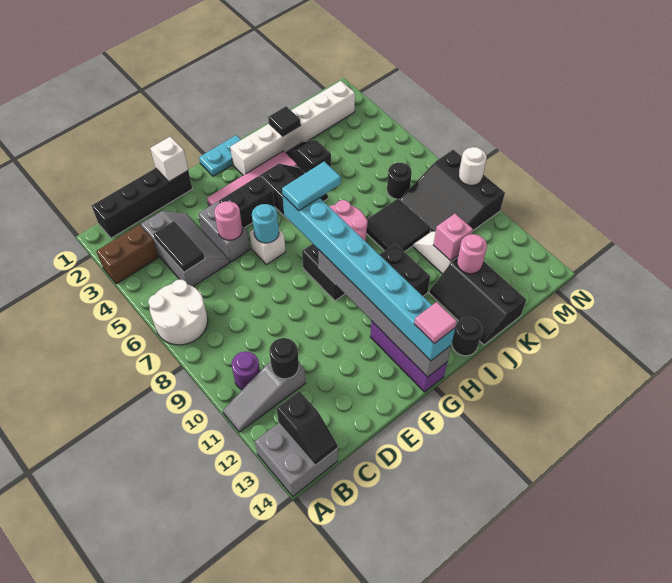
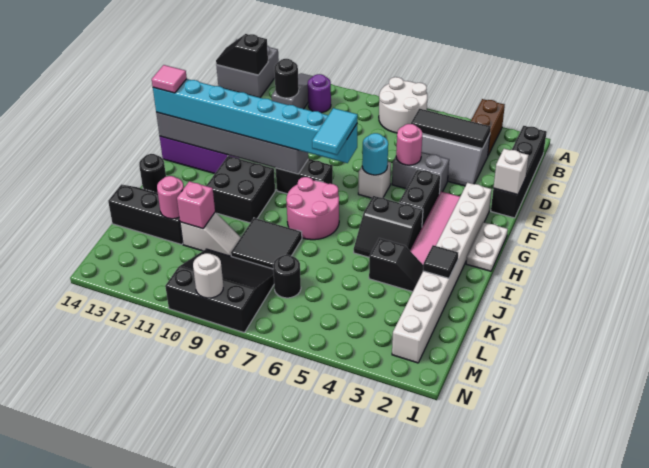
black tile C4:C5 level 2 -> black tile C3:C5 level 2
cyan plate G1:H1 level 1 -> white plate G1:H1 level 1
white brick H2:M2 level 1 -> white brick F2:M2 level 1

